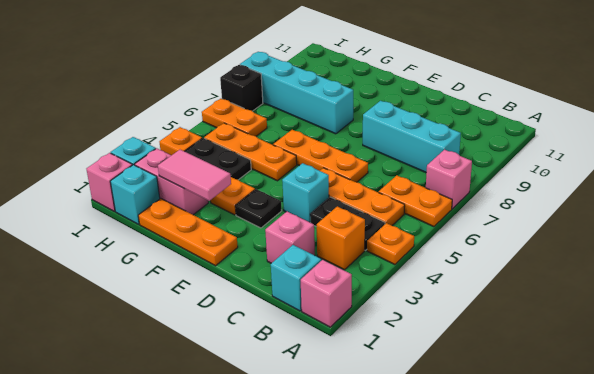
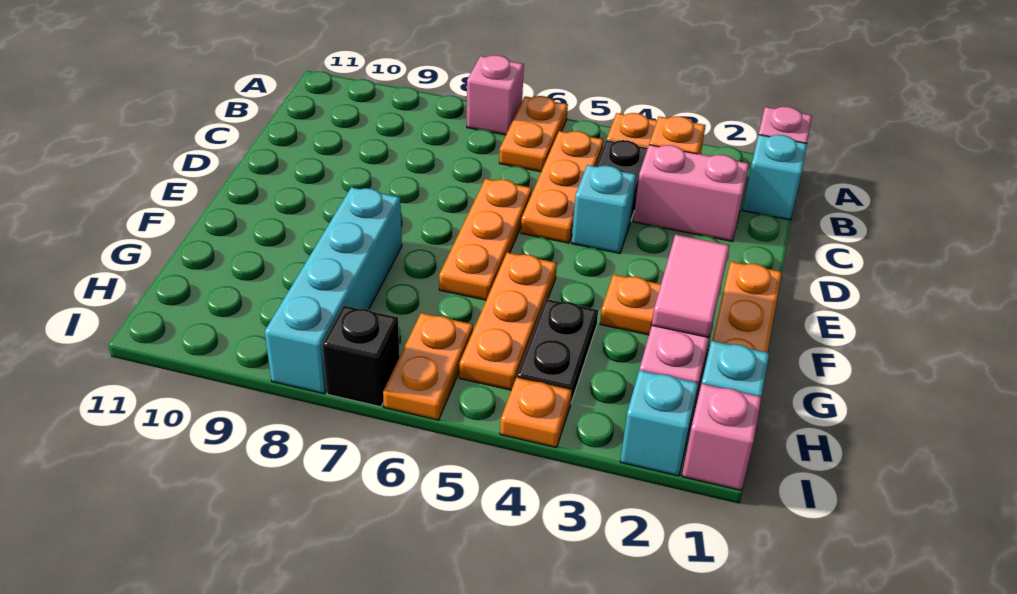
cyan brick B8:D8 level 1 -> none
pink brick C2 level 1 -> pink brick C2:C3 level 1
black plate E3 level 1 -> none

